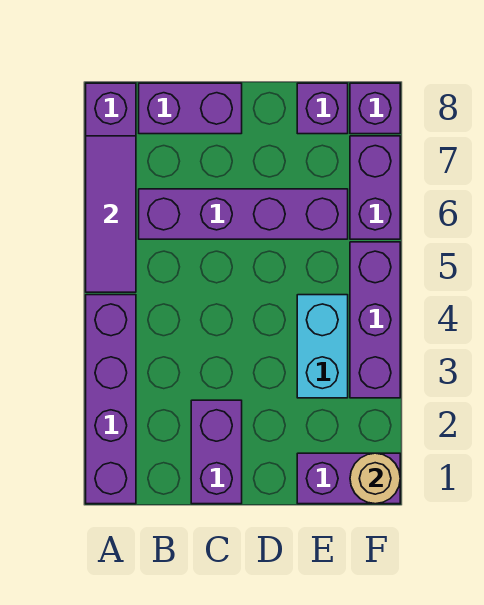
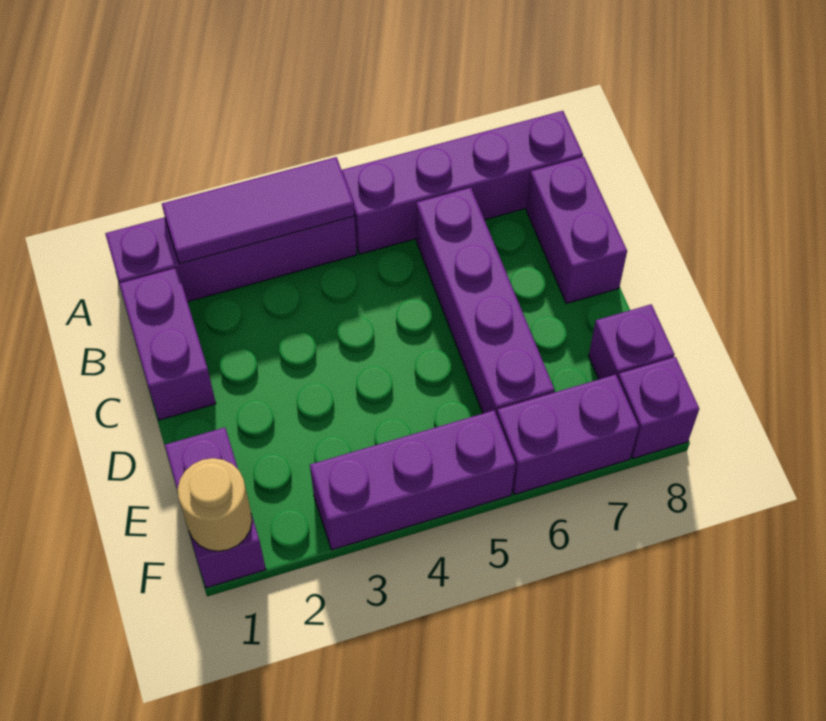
purple tile A5:A7 level 2 -> purple tile A2:A4 level 2
purple brick C1:C2 level 1 -> purple brick B1:C1 level 1
cyan brick E3:E4 level 1 -> none

